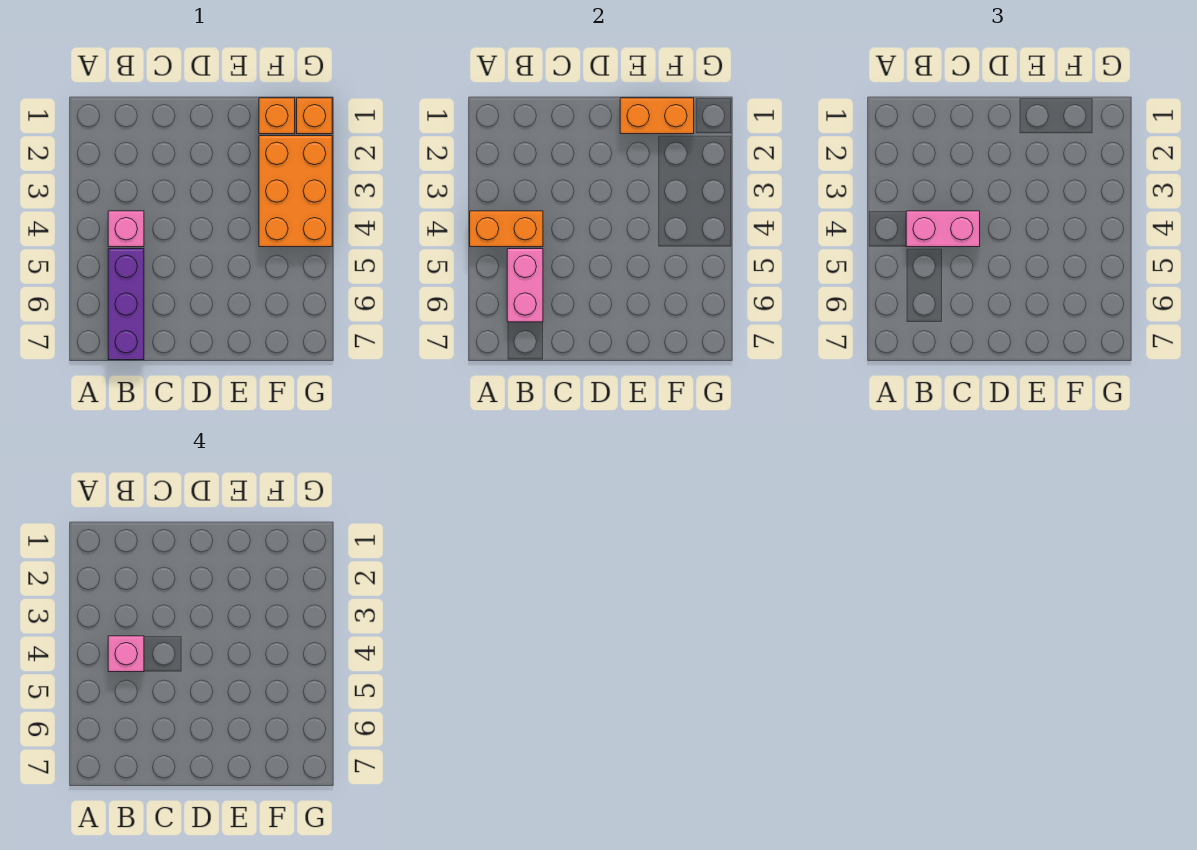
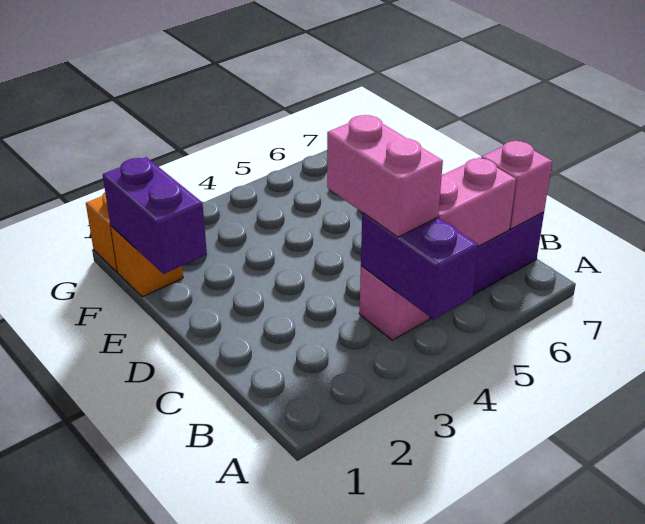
orange brick A4:B4 level 2 -> purple brick A4:B4 level 2
pink brick B4 level 4 -> pink brick B7 level 2
orange brick E1:F1 level 2 -> purple brick E1:F1 level 2
orange brick F2:G4 level 1 -> none

